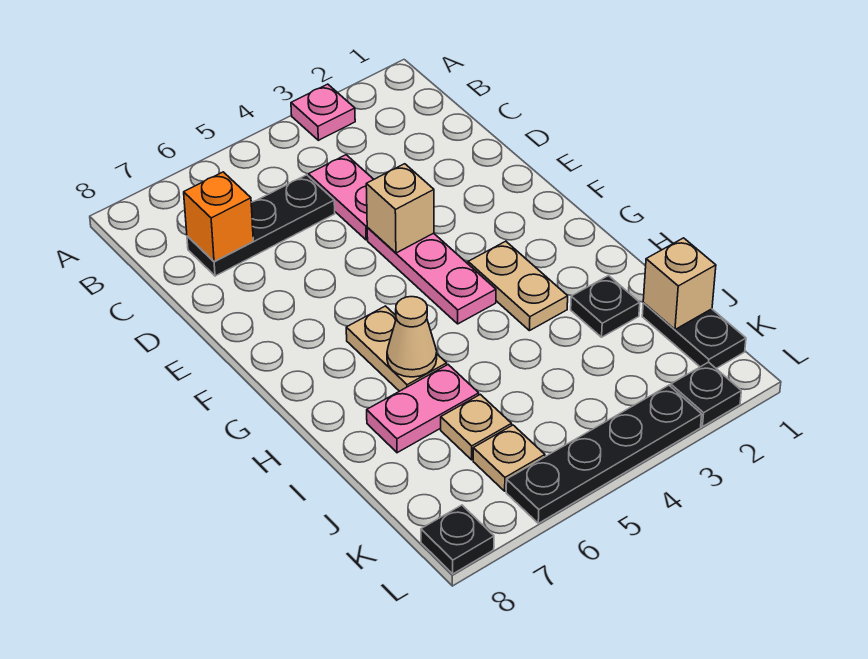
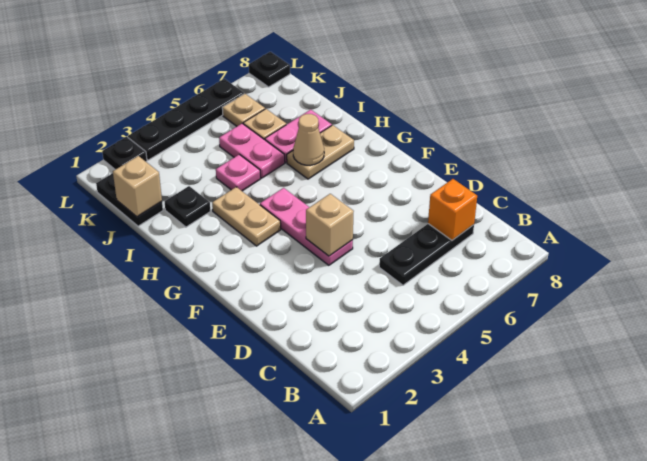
pink plate A3 level 1 -> pink plate I4 level 1
pink plate C4:D4 level 1 -> pink plate I5:J5 level 1
tan plate G6:H6 level 1 -> tan plate H6:H7 level 1

